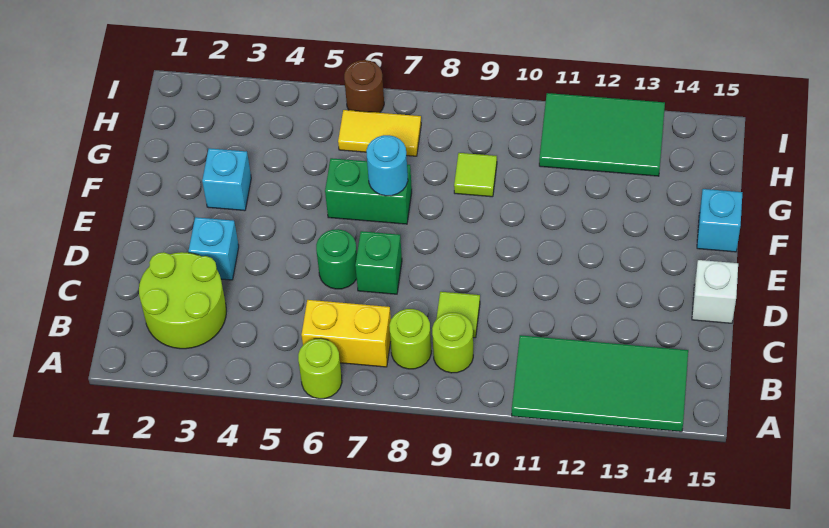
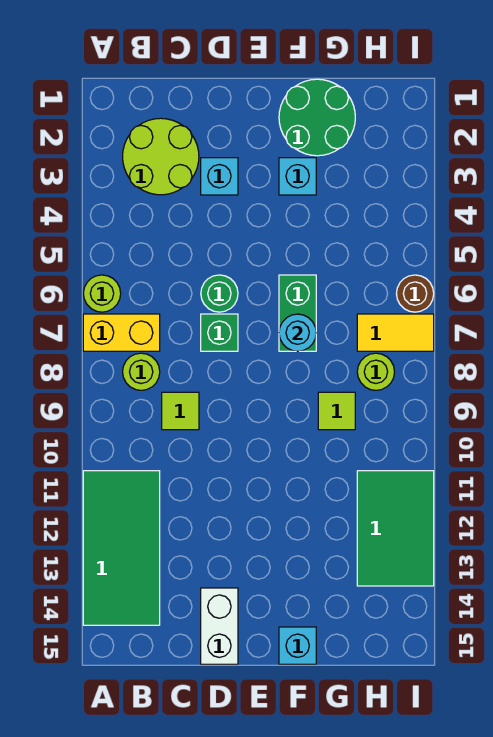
yellow brick B6:B7 level 1 -> yellow brick A7:B7 level 1
lime round brick B9 level 1 -> lime round brick H8 level 1
white brick D15 level 1 -> white brick D14:D15 level 1
none -> green round brick F1:G2 level 1
yellow tile H6:H7 level 1 -> yellow tile H7:I7 level 1

